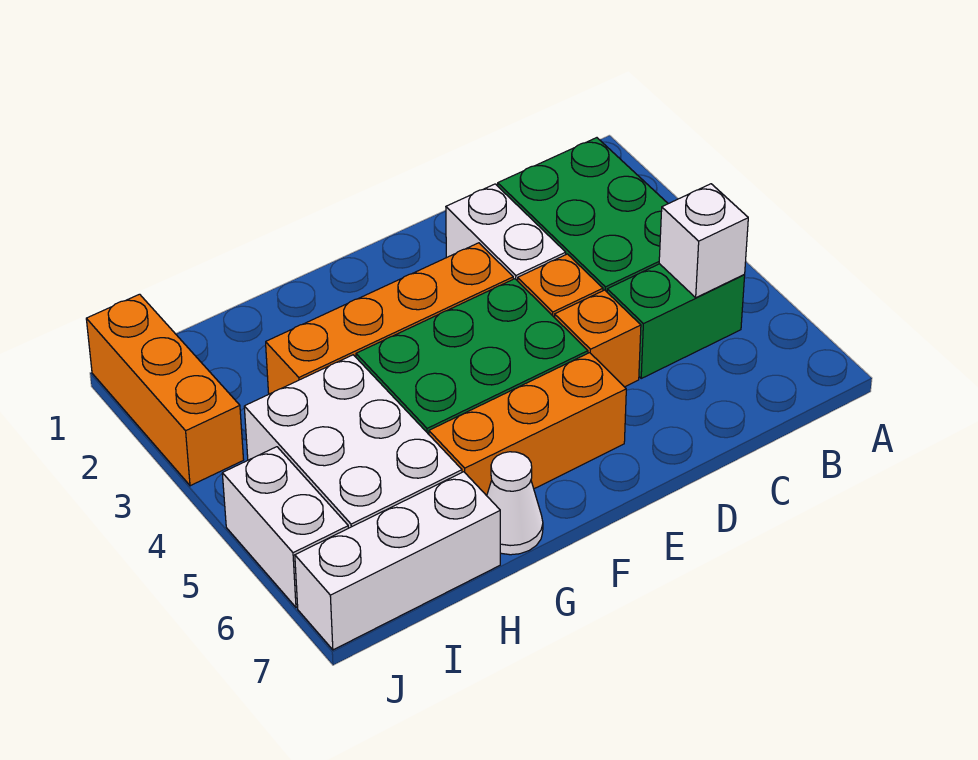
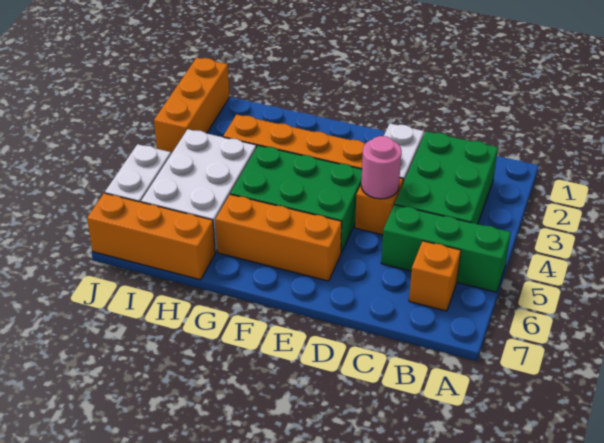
green brick B5:C5 level 1 -> green brick A5:C5 level 1
white brick B5 level 2 -> none
none -> pink round brick D4 level 2
orange brick D5 level 1 -> orange brick B6 level 1
white cone G7 level 1 -> none
white brick H7:J7 level 1 -> orange brick H7:J7 level 1

